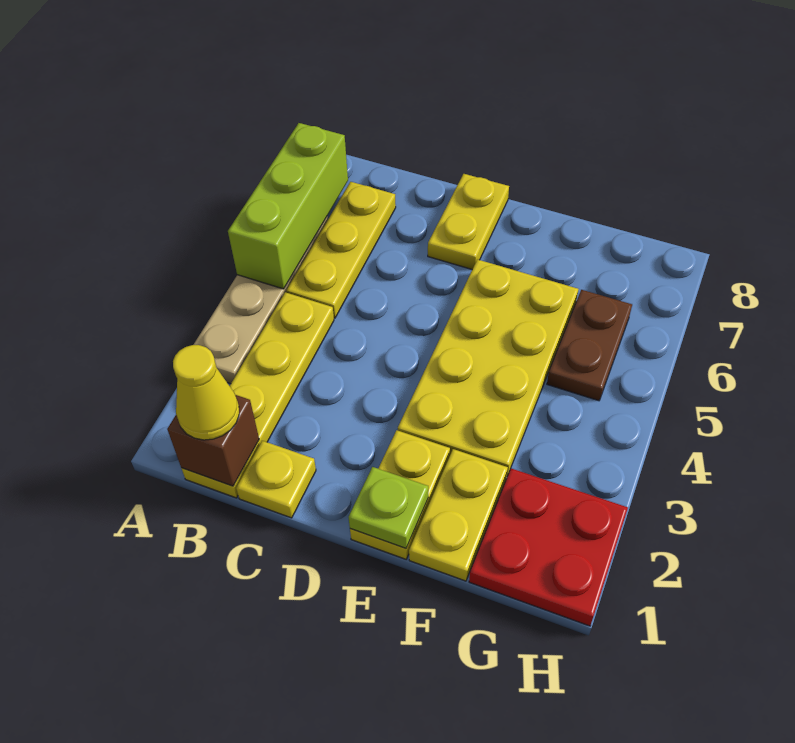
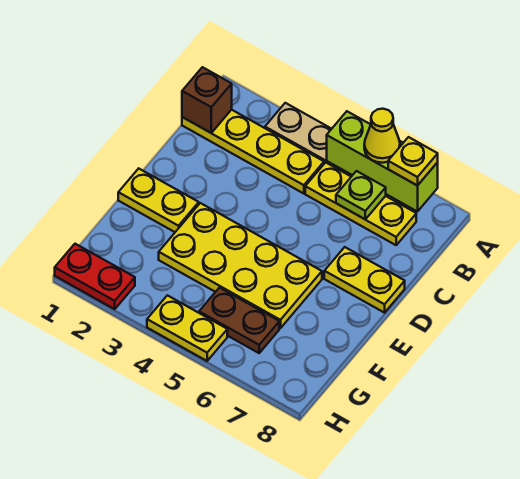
yellow cone B1 level 3 -> yellow cone A6 level 3
yellow plate C1 level 1 -> yellow plate A7 level 3
lime plate E1 level 2 -> lime plate B6 level 2
yellow plate F1:F2 level 1 -> yellow plate H4:H5 level 1
red plate G1:H2 level 1 -> red plate H1:H2 level 1

